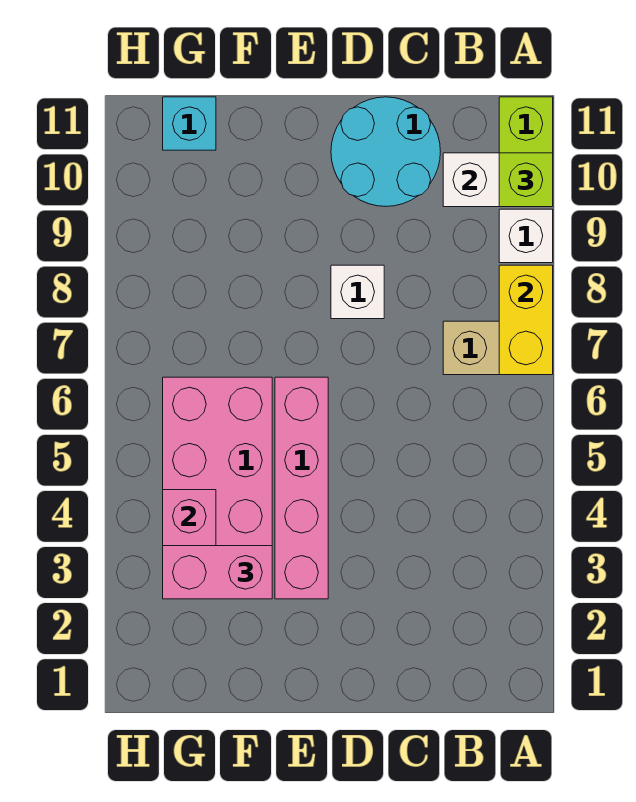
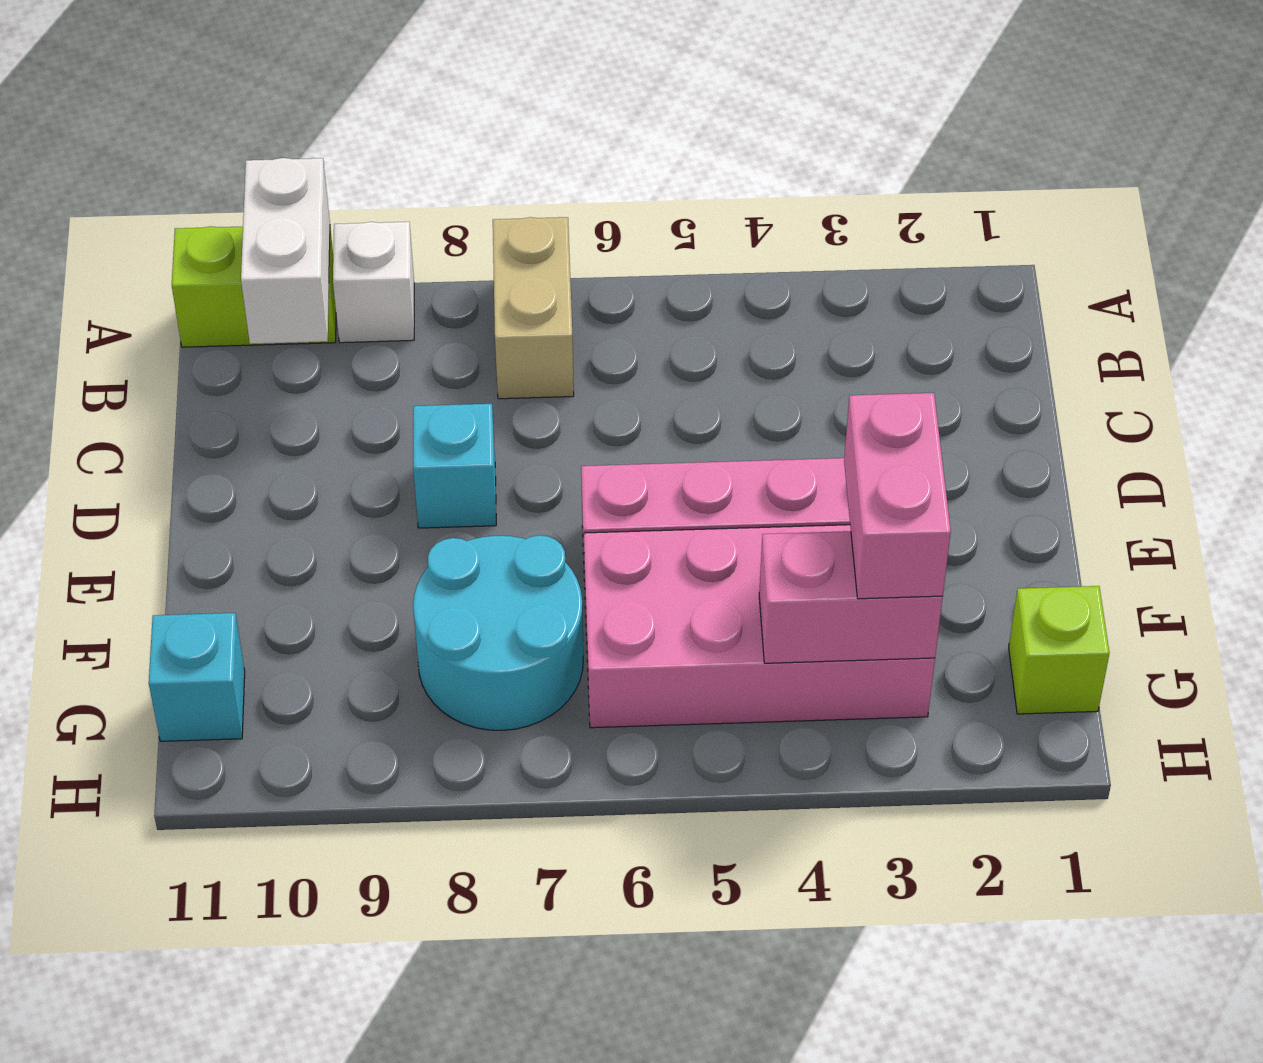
yellow brick A7:A8 level 2 -> none
lime brick A10 level 3 -> lime brick G1 level 1
cyan round brick C10:D11 level 1 -> cyan round brick F7:G8 level 1
white brick D8 level 1 -> cyan brick D8 level 1

